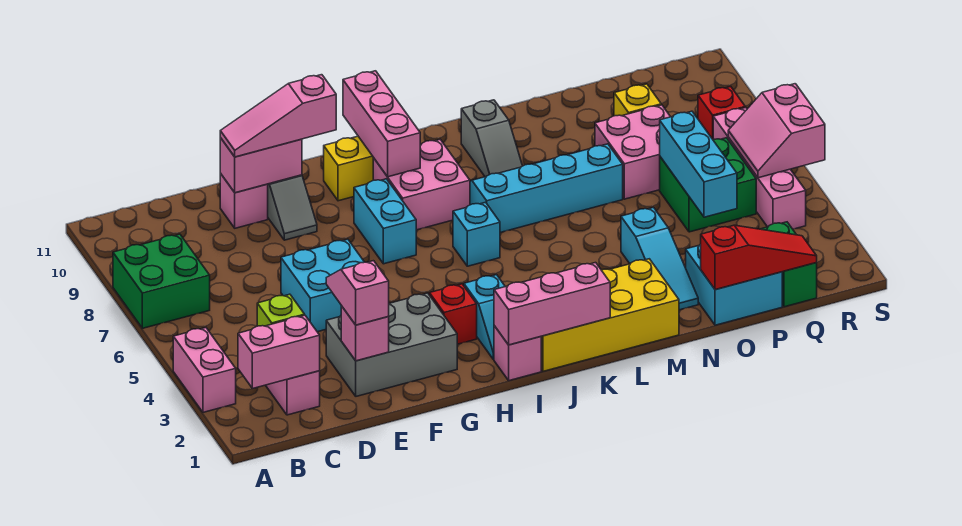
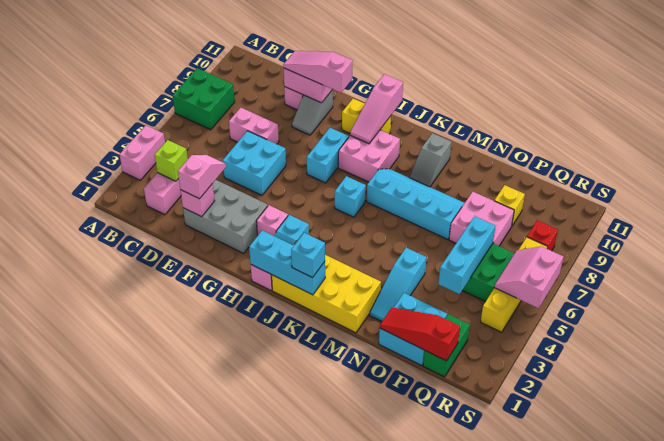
pink brick B2:C2 level 2 -> pink brick D7:E7 level 1
red brick H3 level 1 -> pink brick H3 level 1
pink brick I1:K1 level 2 -> cyan brick I1:K1 level 2
pink brick I9:I11 level 2 -> pink slope I9:I11 level 2 top 11
none -> cyan brick K1 level 3
red slope O1:Q1 level 2 top O -> red slope O1:Q1 level 2 top Q
pink brick R4:R7 level 1 -> yellow brick R4:R7 level 1

